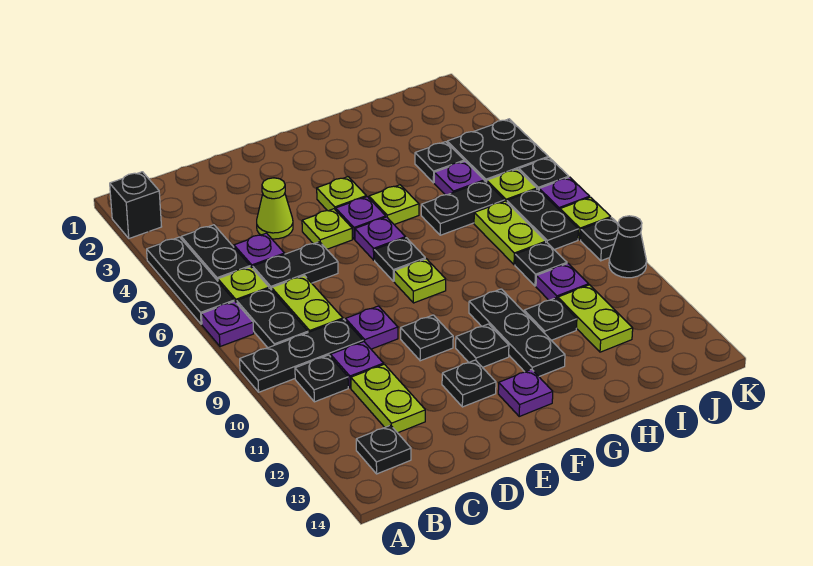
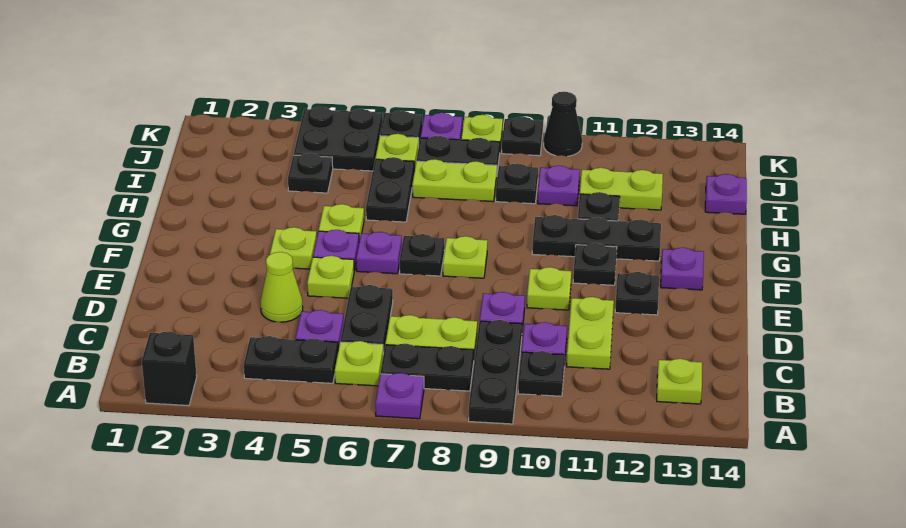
black plate A4:A6 level 1 -> none
black plate B13 level 1 -> lime plate B13 level 1
lime plate C11:C12 level 1 -> lime plate C11:D11 level 1
black plate E10 level 1 -> lime plate E10 level 1
purple plate I5 level 1 -> purple plate I14 level 1

